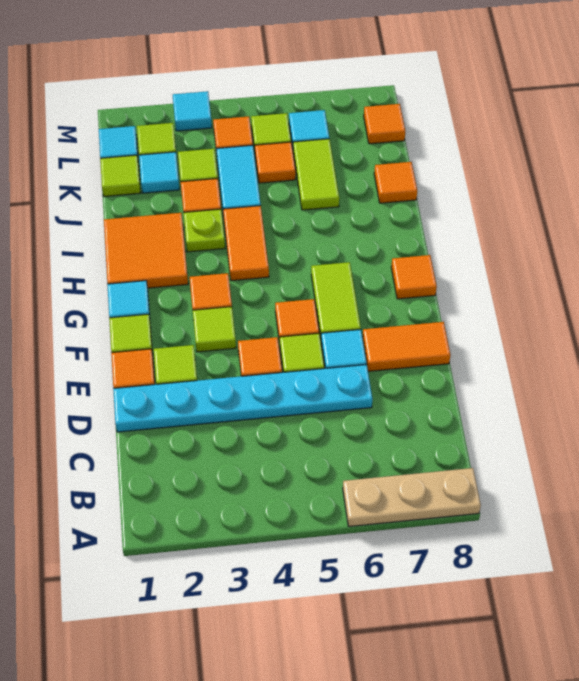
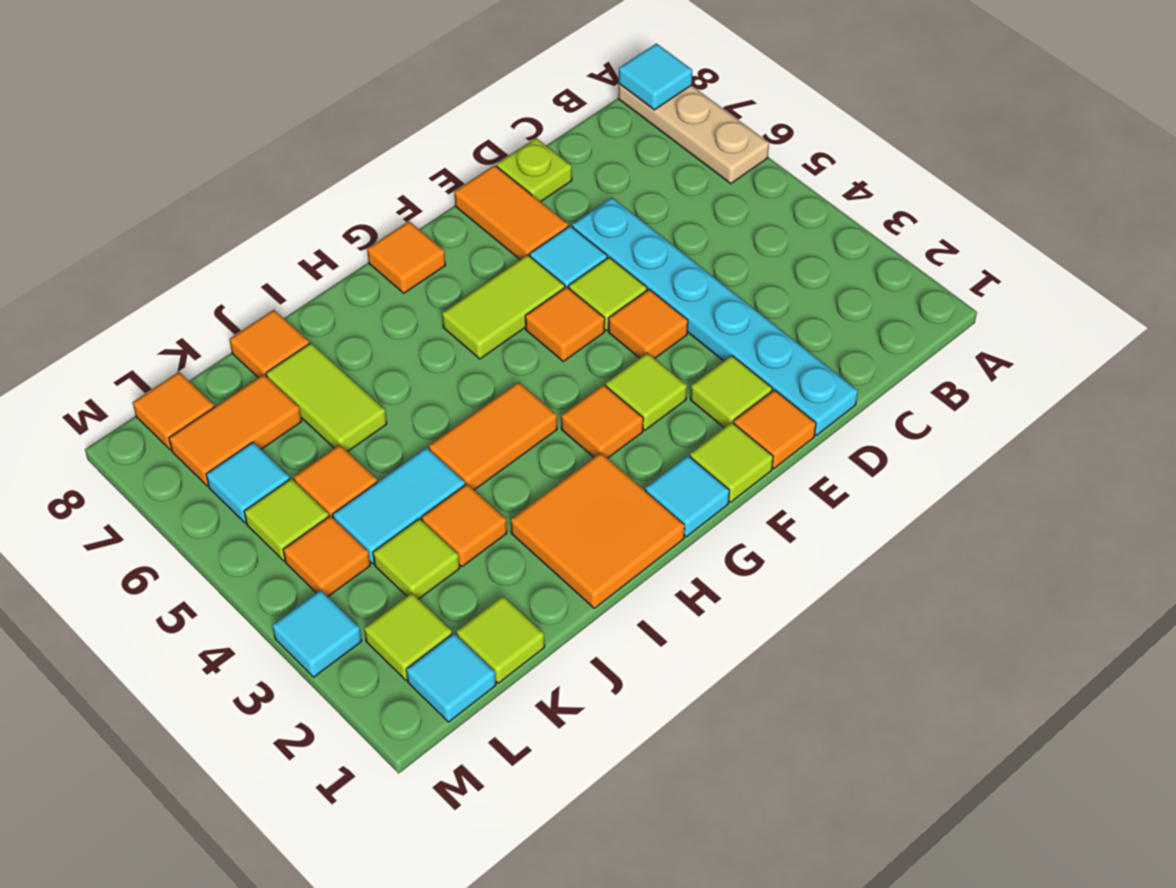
lime plate I3 level 1 -> lime plate D8 level 1
lime tile J6:K6 level 1 -> lime tile J6:J7 level 1
cyan tile K2 level 1 -> cyan tile A8 level 2
none -> orange tile K7:L7 level 1

